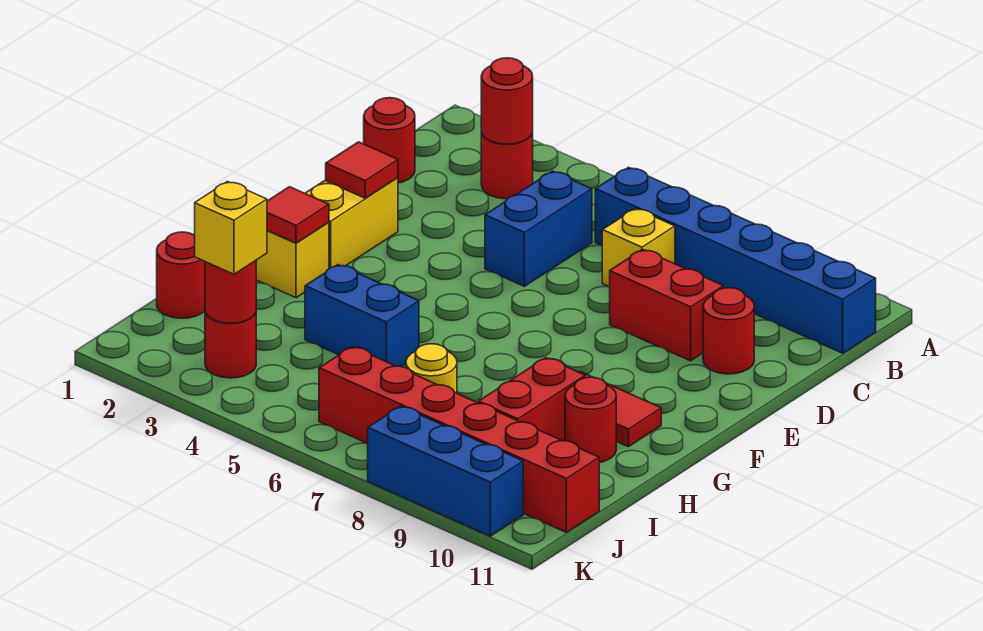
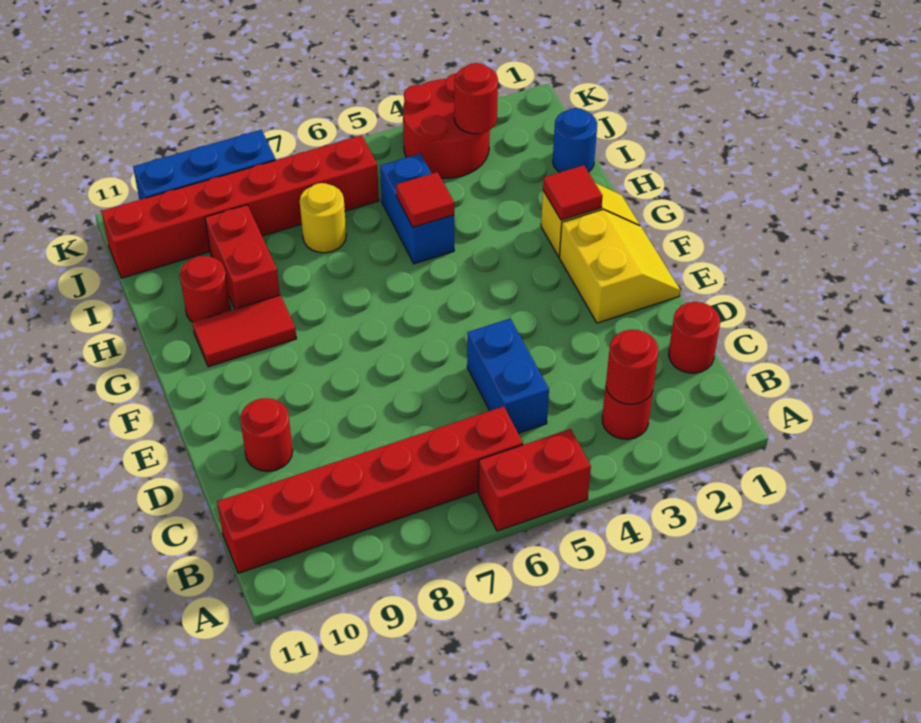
blue brick B6:B11 level 1 -> red brick B6:B11 level 1
yellow brick C7 level 1 -> none
red brick D8:D9 level 1 -> red brick A5:A6 level 1
red tile E2 level 2 -> red tile H5 level 2
blue brick H4:H5 level 1 -> blue brick H5:I5 level 1
red round brick I1 level 1 -> blue round brick I1 level 1
red round brick J3 level 1 -> red round brick J3:K4 level 1
yellow brick J3 level 3 -> none

